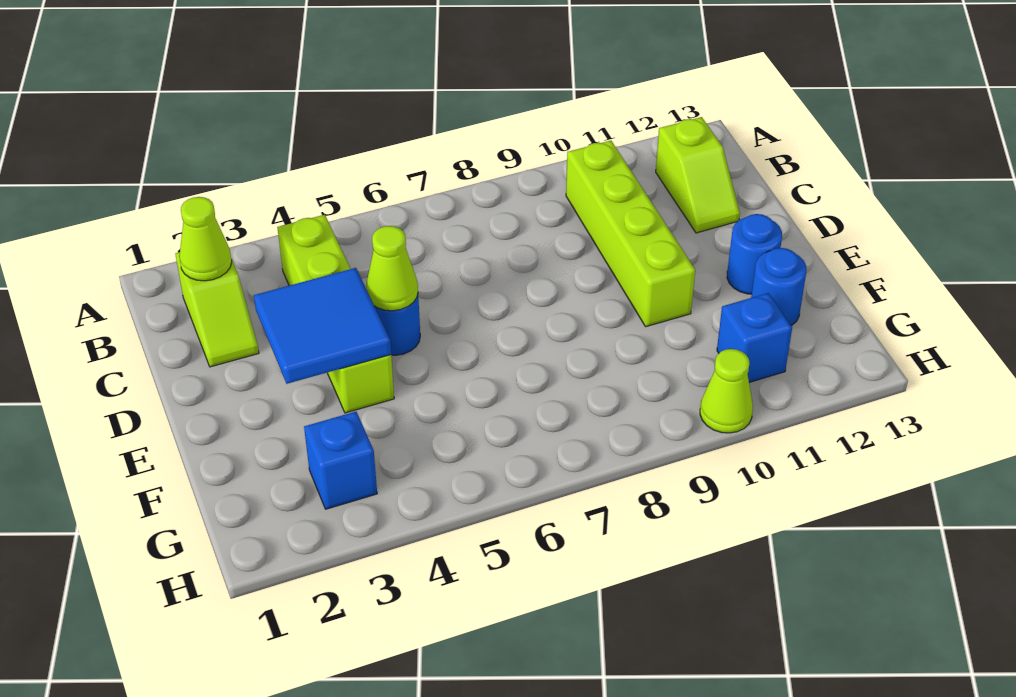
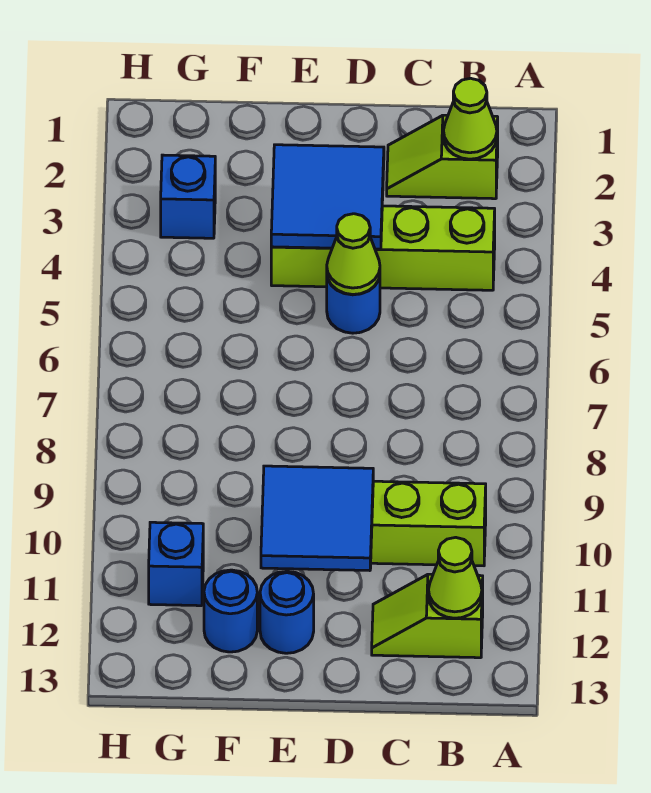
none -> blue tile D10:E11 level 2
lime cone H10 level 1 -> lime cone B12 level 2

